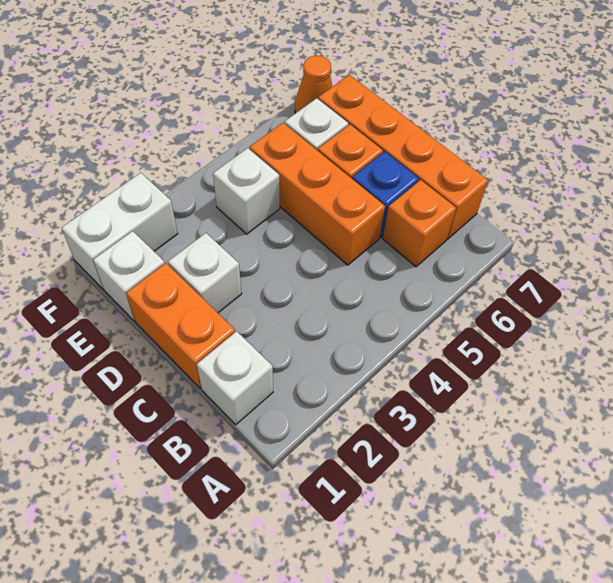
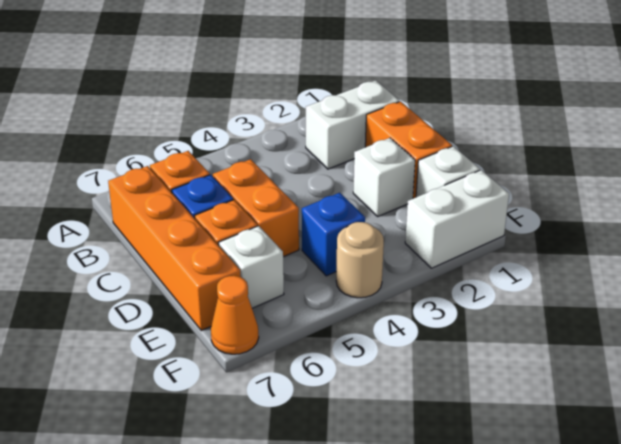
white brick B1 level 1 -> white brick B1:B2 level 1
orange brick C5:E5 level 1 -> orange brick C5:D5 level 1
white brick E4 level 1 -> blue brick E4 level 1
none -> tan round brick F4 level 1

